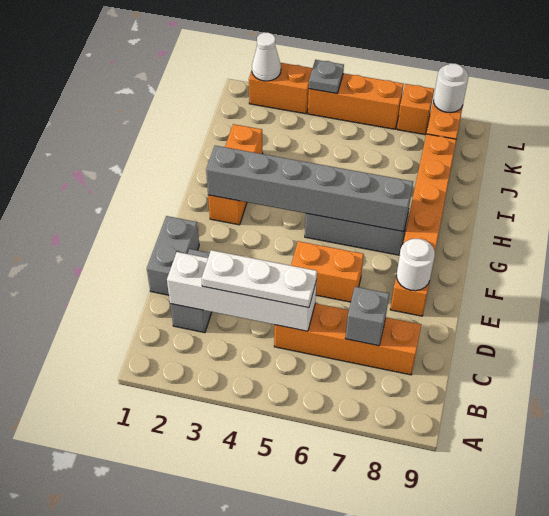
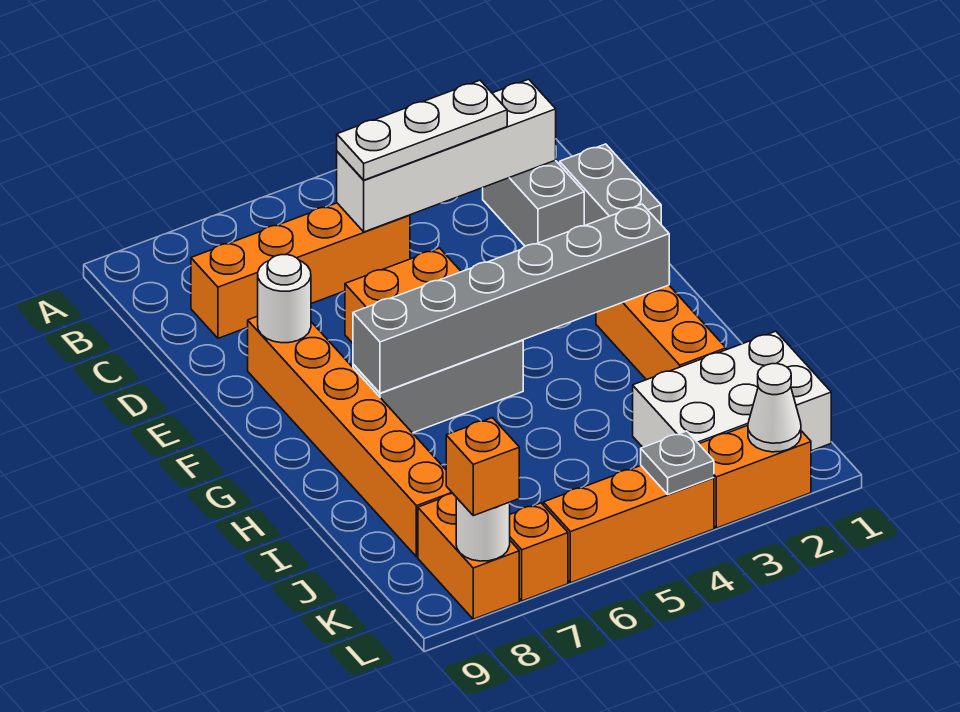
grey brick C7 level 2 -> none
none -> white brick J1:K3 level 1
none -> orange brick L8 level 3

